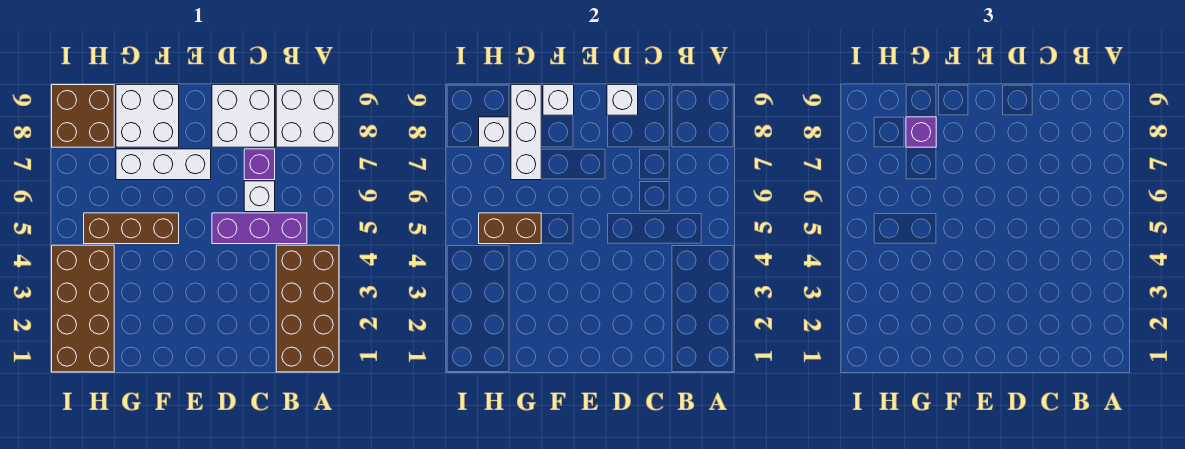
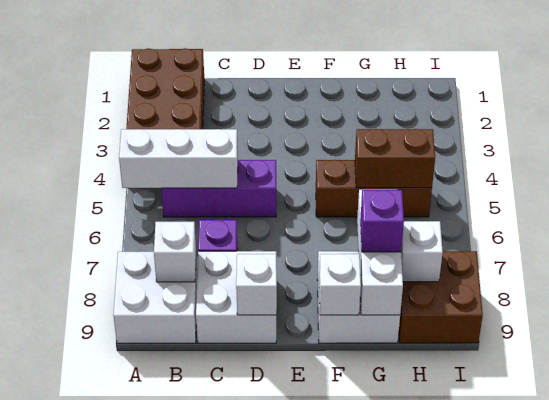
white brick C6 level 1 -> white brick B8 level 2
white brick E7:G7 level 1 -> white brick A5:C5 level 2
brown brick H1:I4 level 1 -> none

